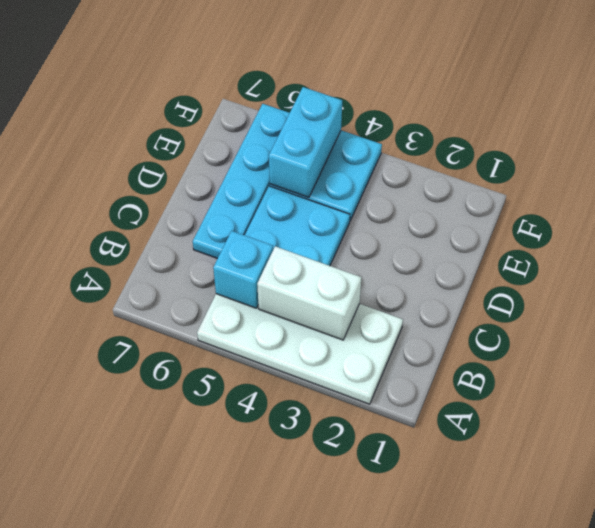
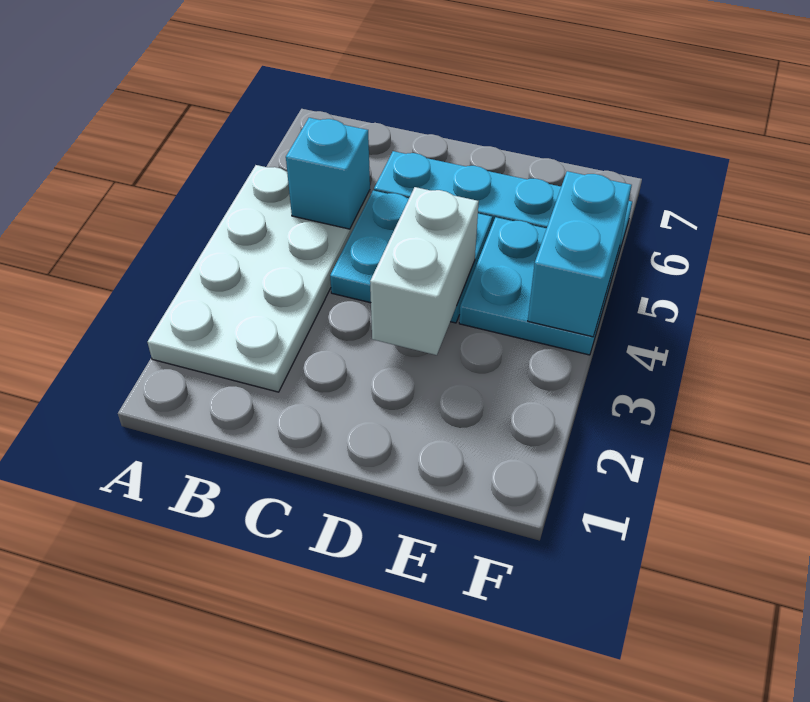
white brick B3:B4 level 2 -> white brick D3:D4 level 2
cyan brick E5:F5 level 2 -> cyan brick F4:F5 level 2

